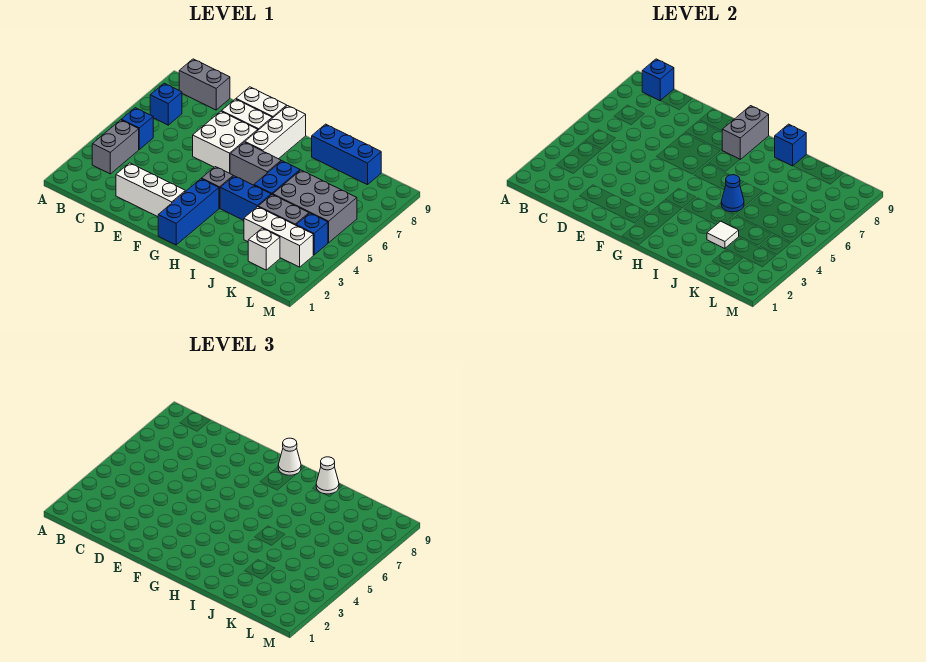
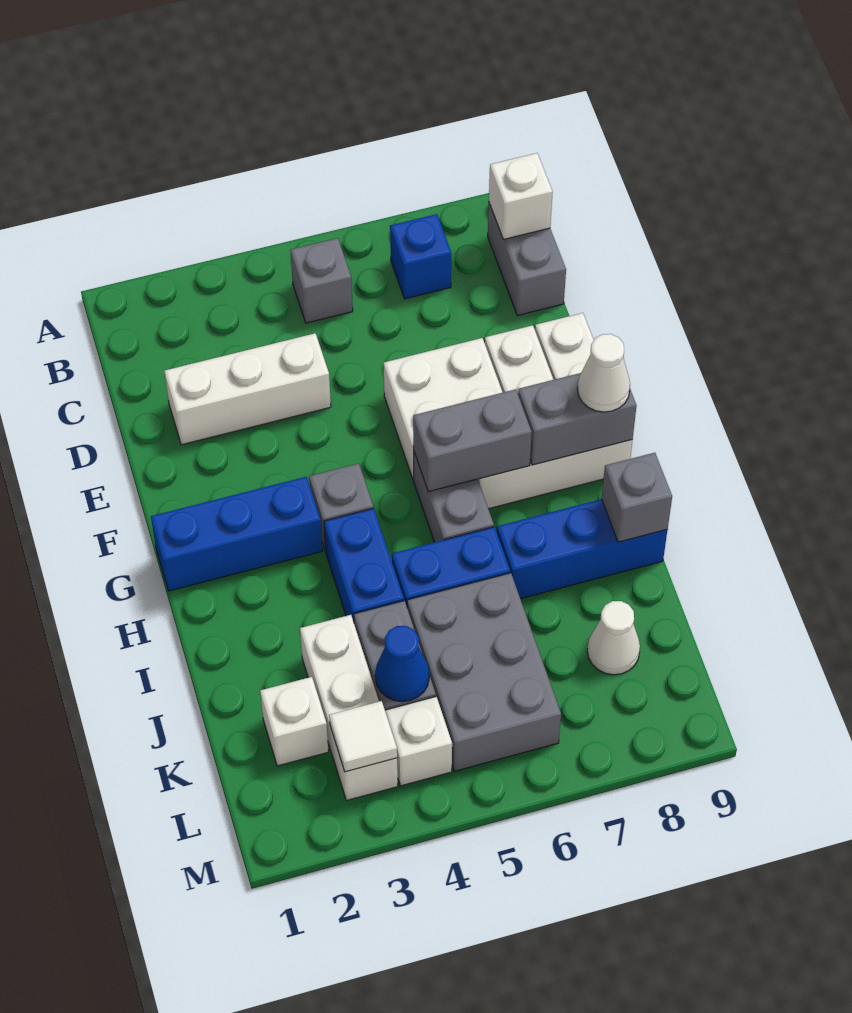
grey brick B3:B4 level 1 -> grey brick G6:G7 level 2
blue brick B5 level 1 -> grey brick B5 level 1
blue brick B9 level 2 -> white brick B9 level 2
white brick D2:F2 level 1 -> white brick D2:D4 level 1
blue cone I5 level 2 -> blue cone K4 level 2
blue brick I9:K9 level 1 -> blue brick I7:I9 level 1
blue brick I9 level 2 -> grey brick I9 level 2
white cone I9 level 3 -> white cone K8 level 1
white tile J3 level 2 -> white tile L3 level 2
blue brick L4 level 1 -> white brick L4 level 1

